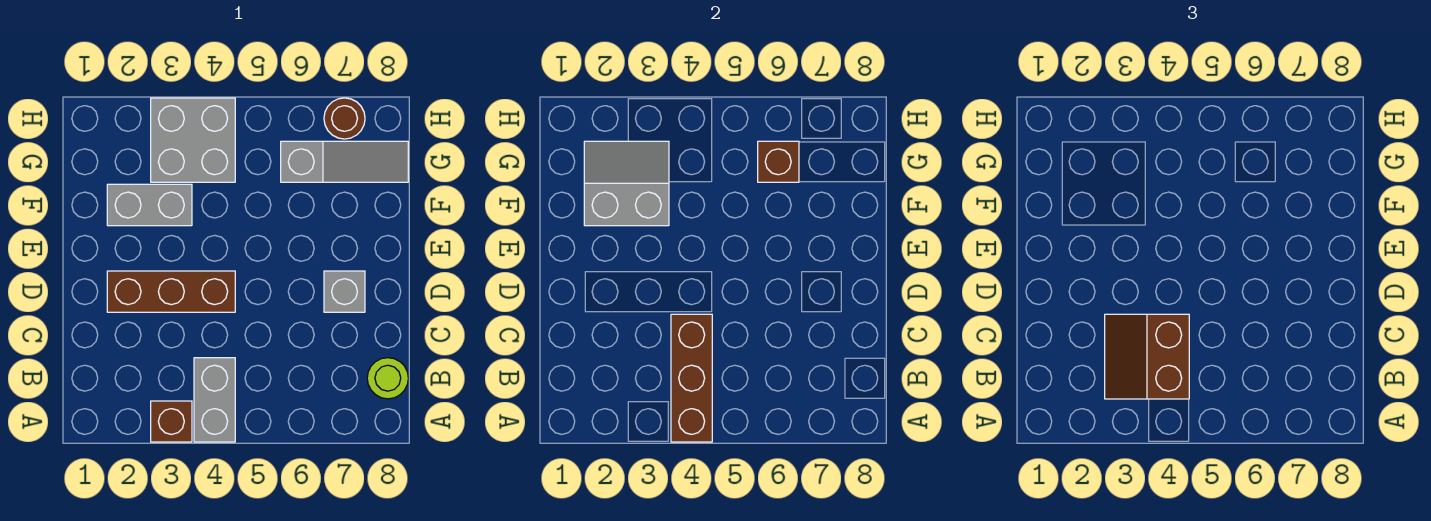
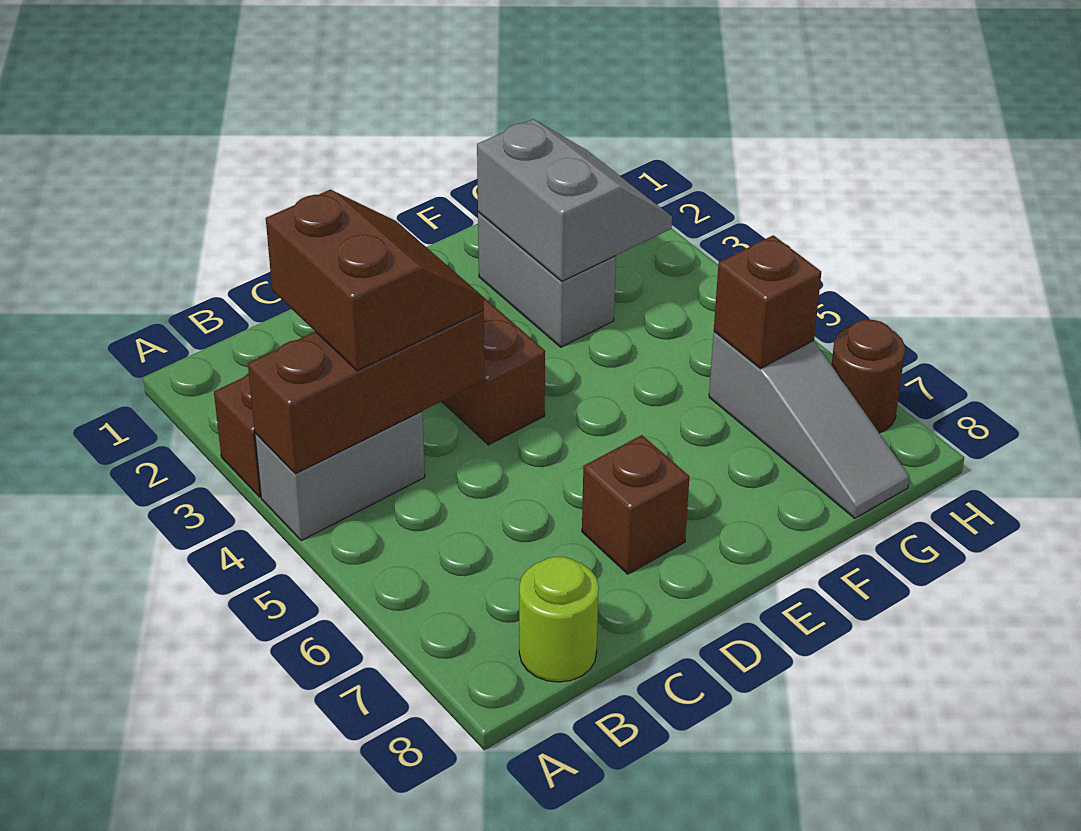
brown slope B3:C4 level 3 top 4 -> brown slope B3:C4 level 3 top B
grey brick D7 level 1 -> brown brick D7 level 1
grey brick G3:H4 level 1 -> none

